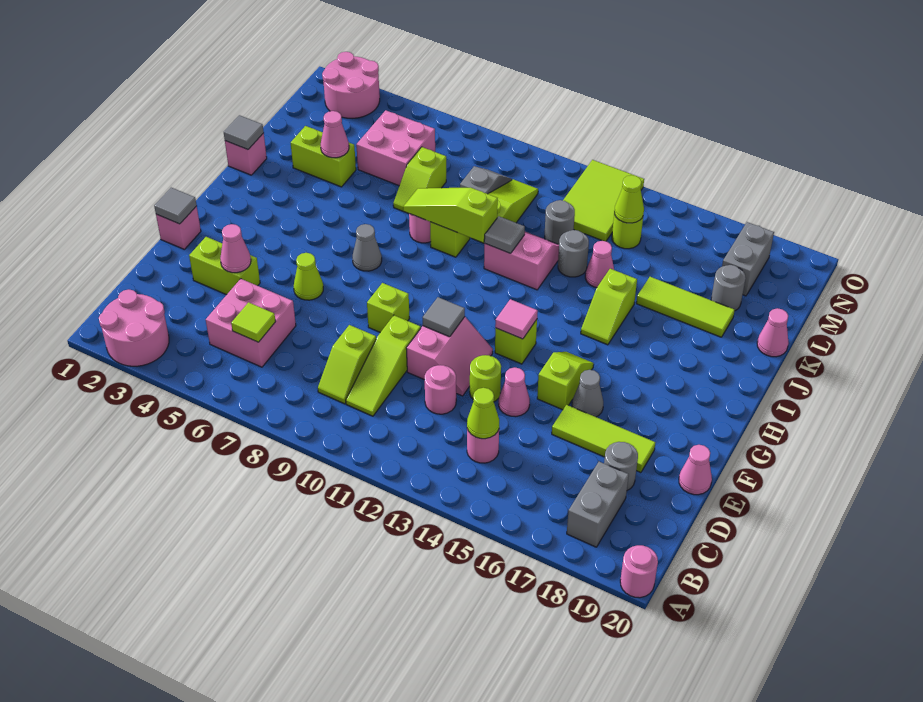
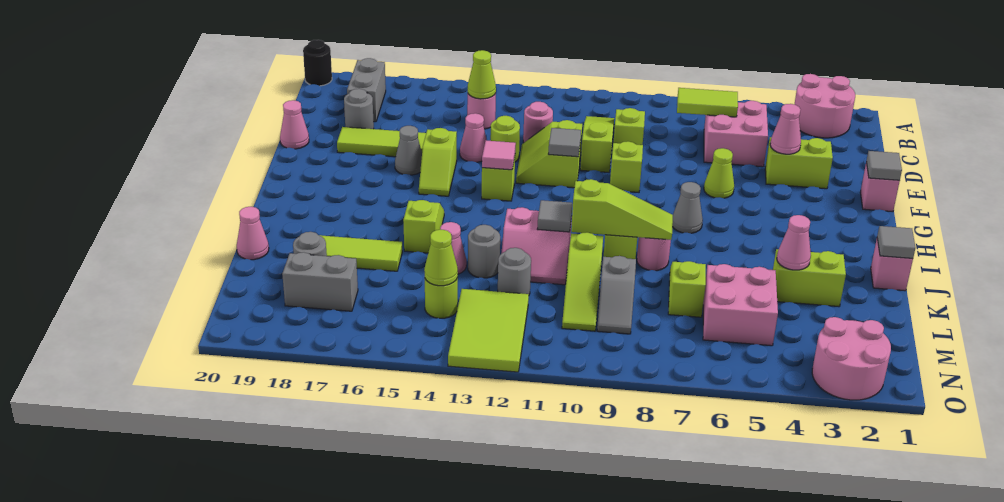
pink round brick A20 level 1 -> black round brick A20 level 1
lime tile C6 level 2 -> lime tile C6:C7 level 2
pink slope E11:F12 level 1 top 11 -> lime slope E11:F12 level 1 top 11
grey brick M18:N18 level 1 -> grey brick M17:M18 level 1

